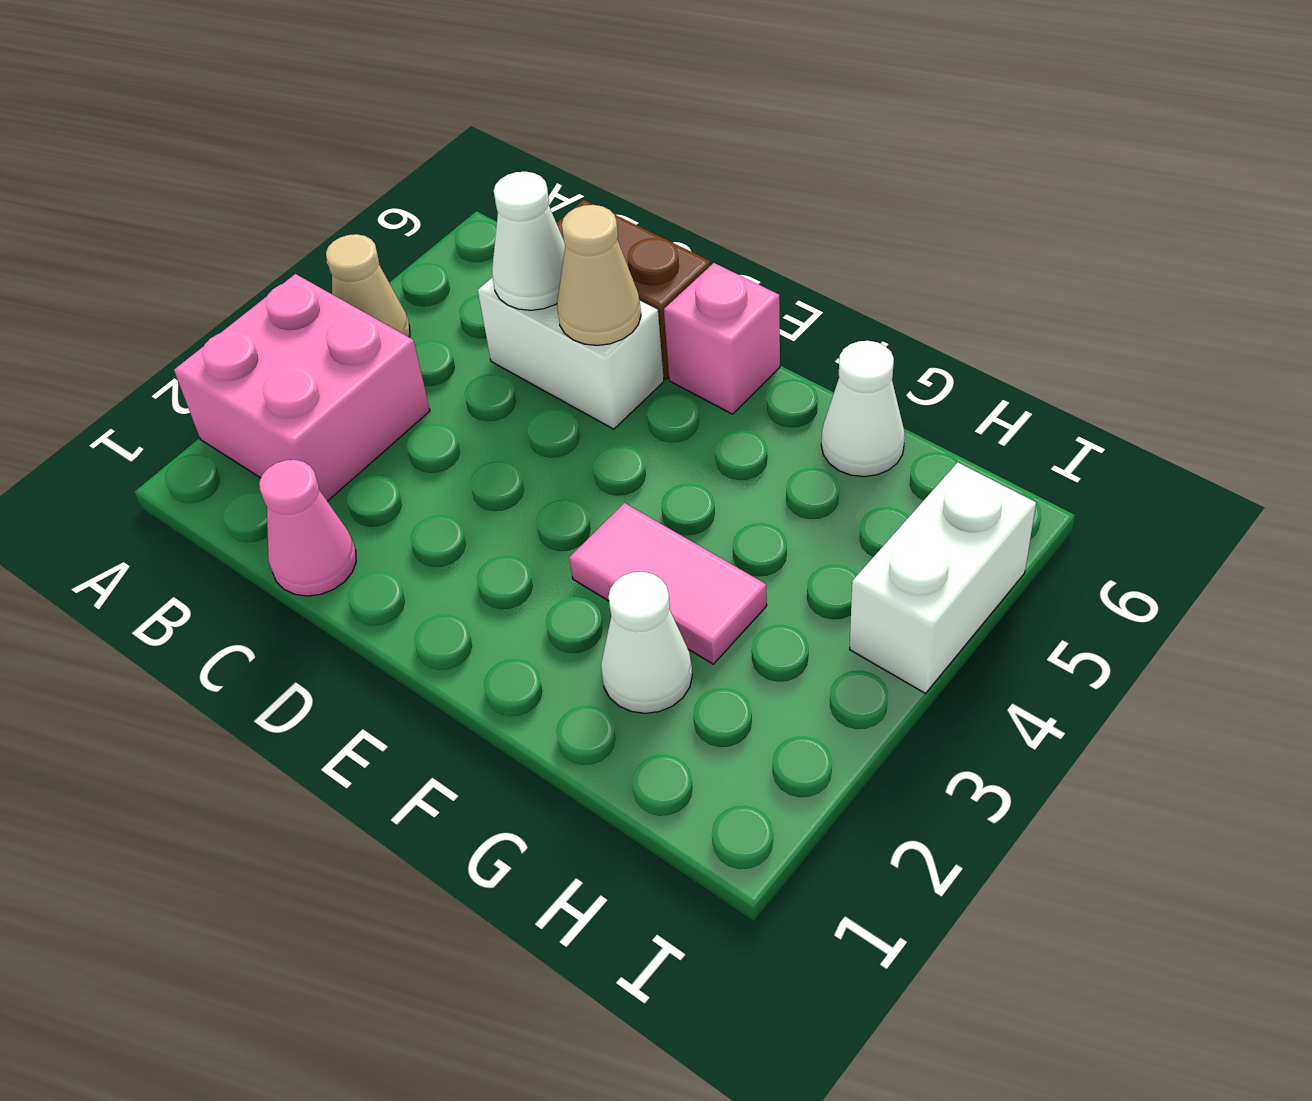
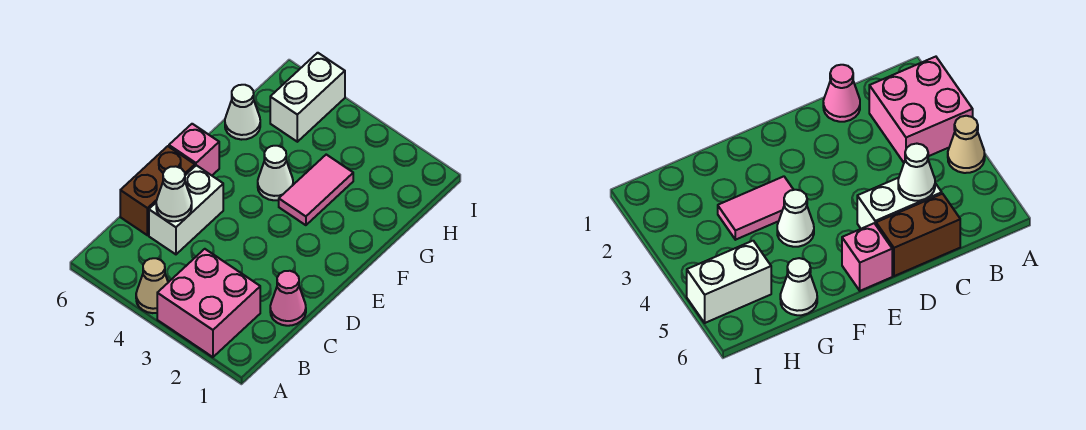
tan cone D5 level 2 -> none
white cone G2 level 1 -> white cone F4 level 1
white brick I4:I5 level 1 -> white brick H5:I5 level 1

